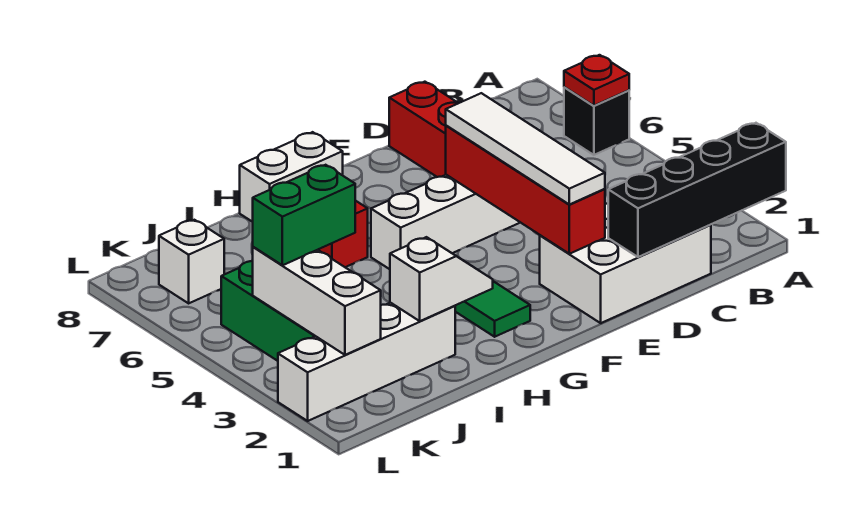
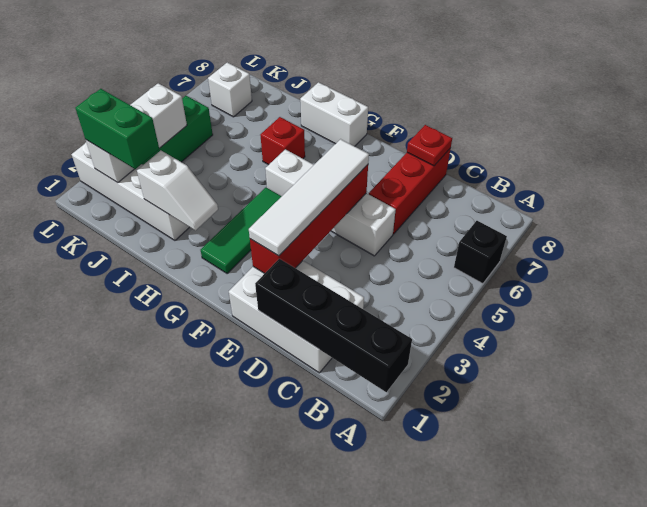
red plate A6 level 2 -> red plate D8 level 2
green brick J4:K4 level 3 -> green brick J2:K2 level 3

